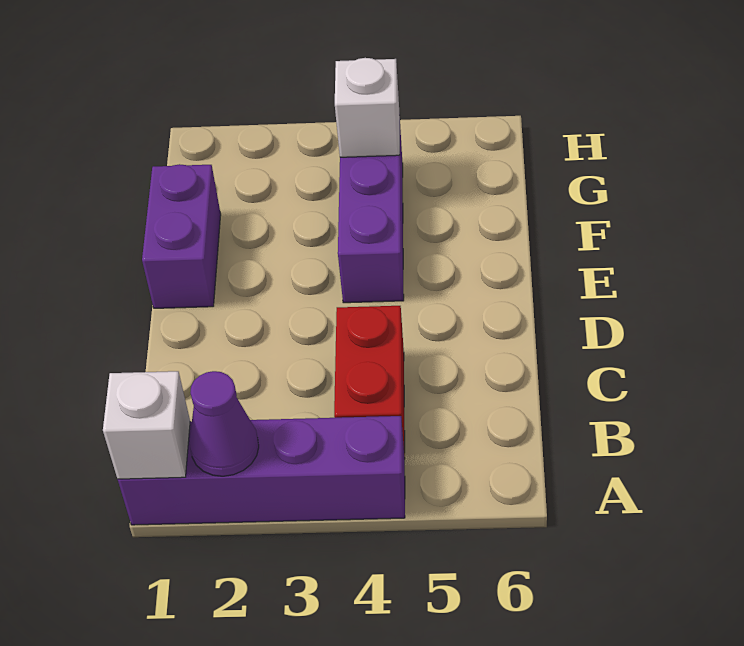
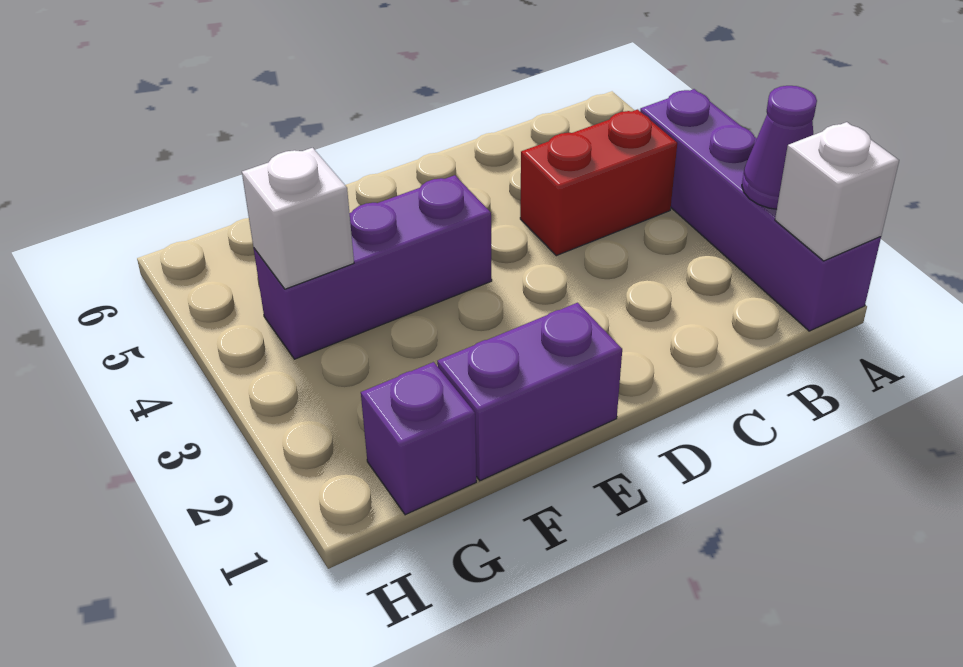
none -> purple brick G1 level 1

